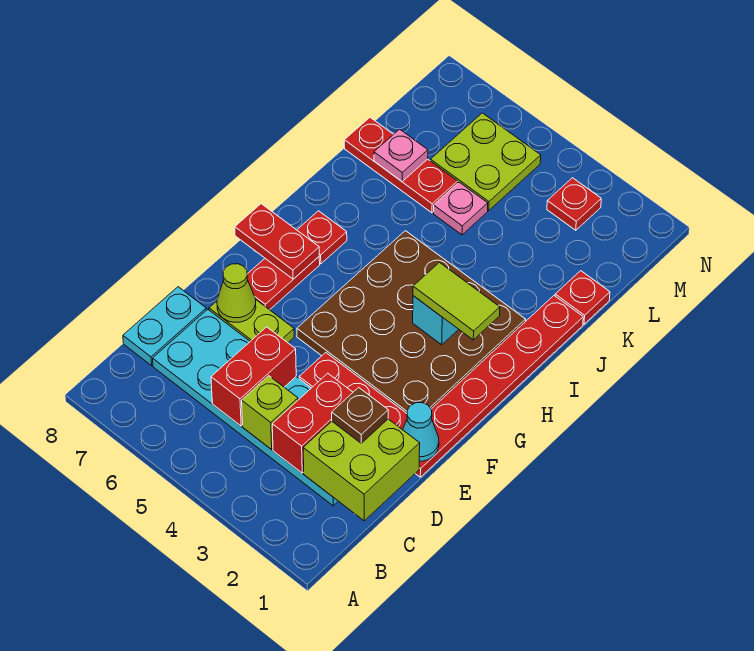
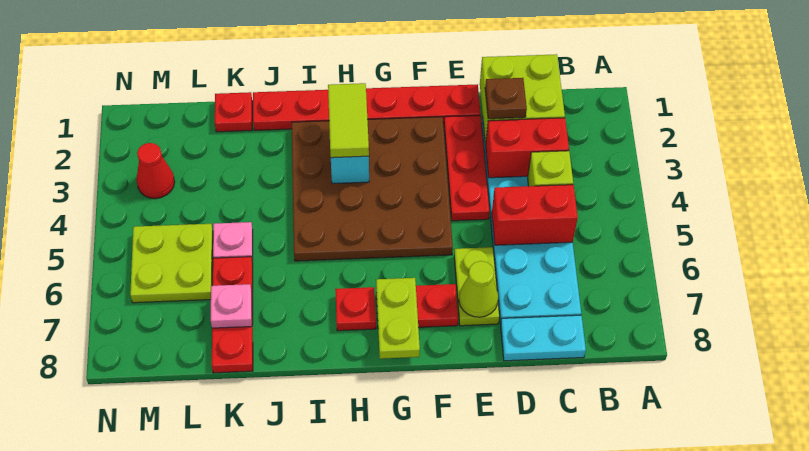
cyan cone E1 level 2 -> none
red plate G7:G8 level 2 -> lime plate G7:G8 level 2
red plate M3 level 1 -> red cone M3 level 1

